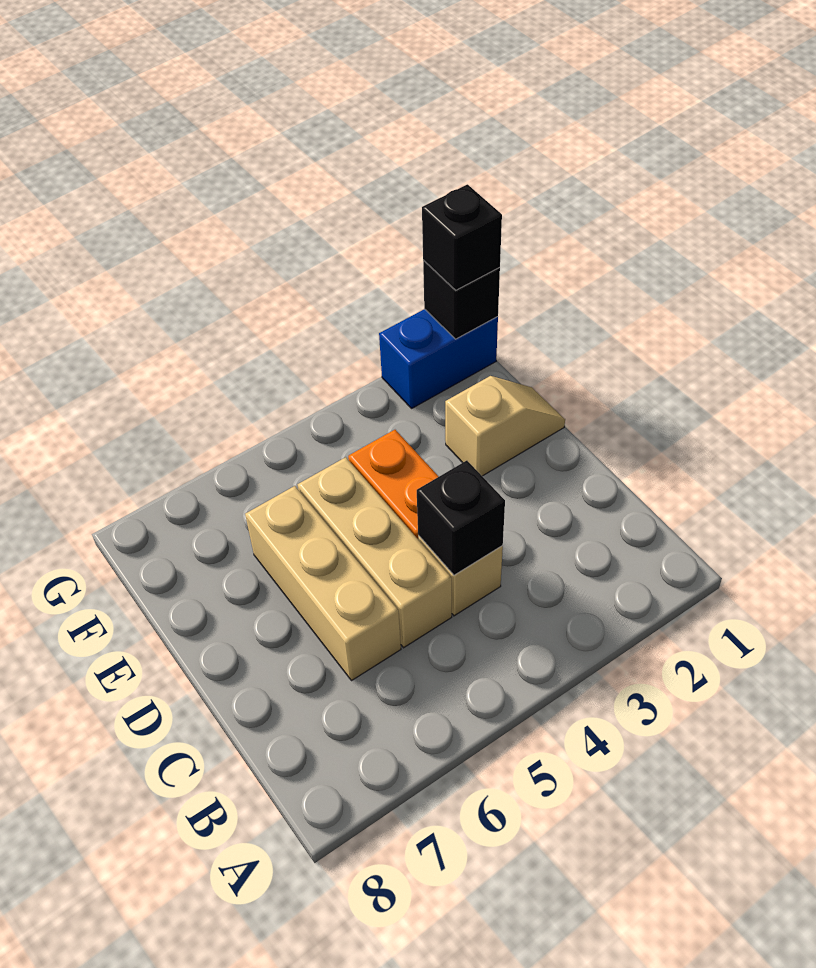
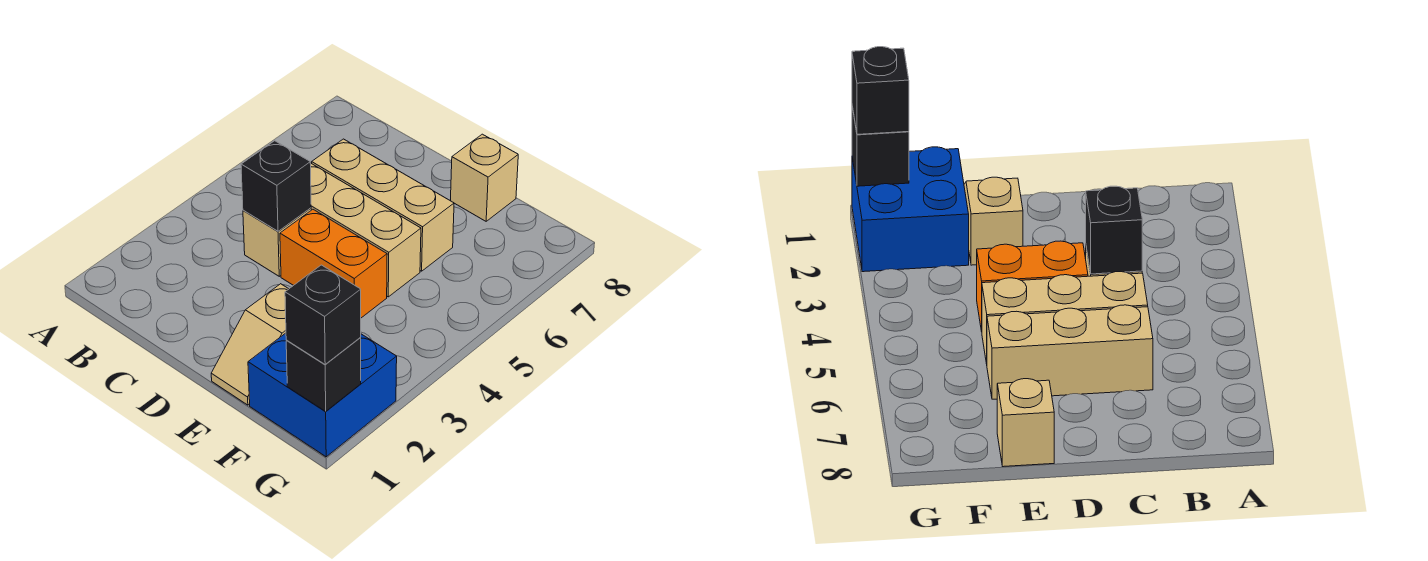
none -> tan brick E8 level 1
blue brick G1:G2 level 1 -> blue brick F1:G2 level 1

